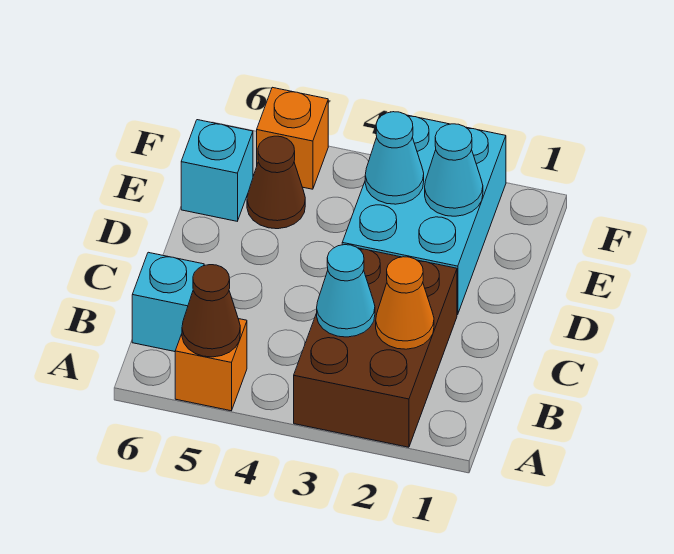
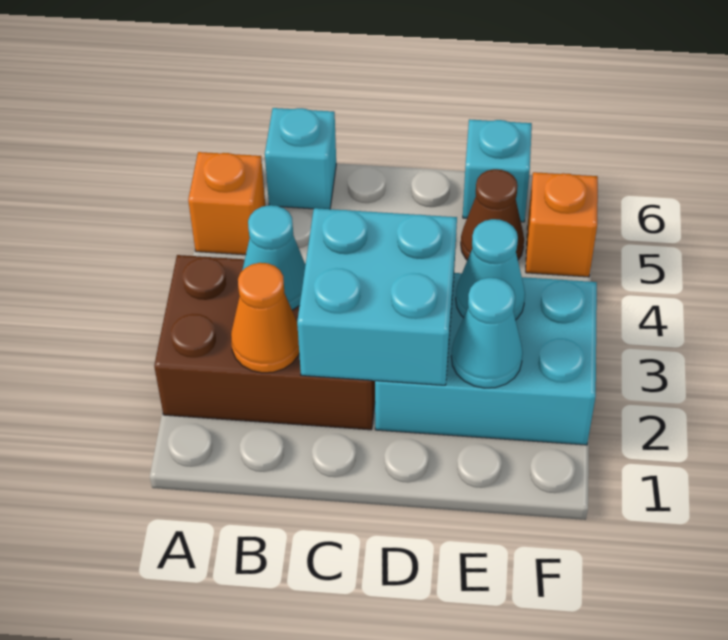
brown cone A5 level 2 -> none
none -> cyan brick C2:D3 level 2

